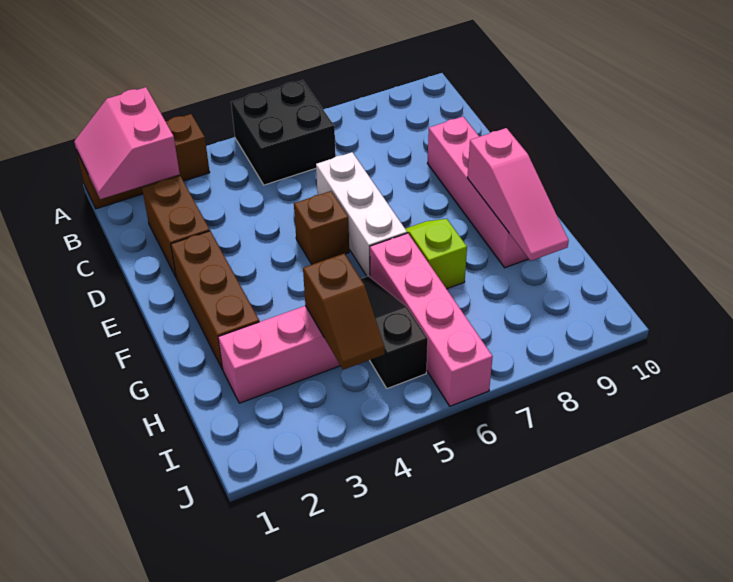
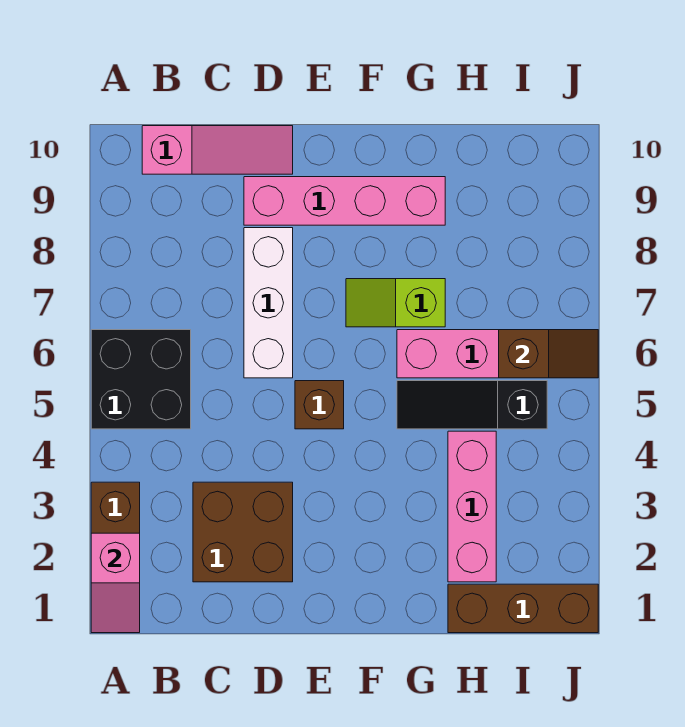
pink slope A1:B2 level 2 top 2 -> pink slope A1:A2 level 2 top 2
brown brick C2:D2 level 1 -> brown brick C2:D3 level 1
white brick D6:F6 level 1 -> white brick D6:D8 level 1
brown brick E2:G2 level 1 -> brown brick H1:J1 level 1
pink slope F9:H9 level 2 top F -> pink slope B10:D10 level 1 top B
brown slope H4:I4 level 2 top H -> brown slope I6:J6 level 2 top I

